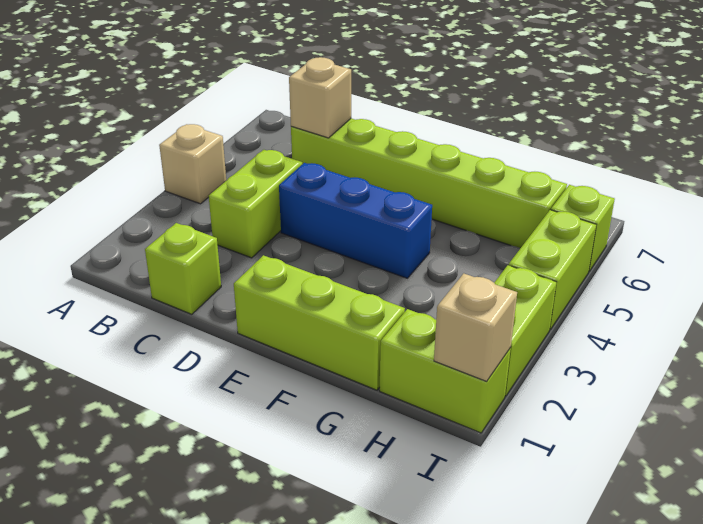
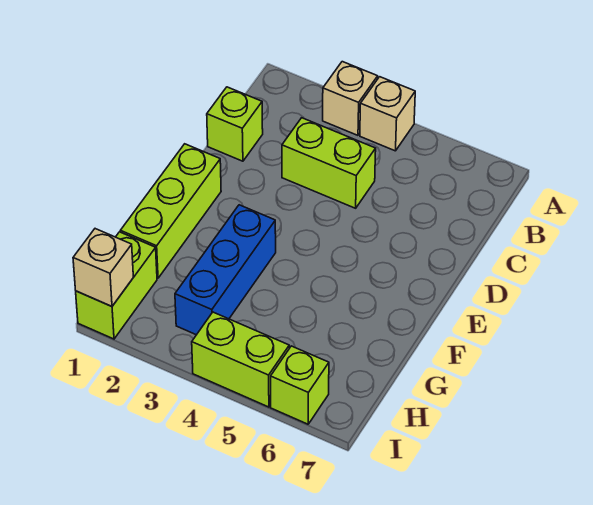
lime brick C6:H6 level 1 -> none
tan brick C6 level 2 -> tan brick A3 level 1
blue brick D4:F4 level 1 -> blue brick F3:H3 level 1
lime brick I2:I3 level 1 -> none

